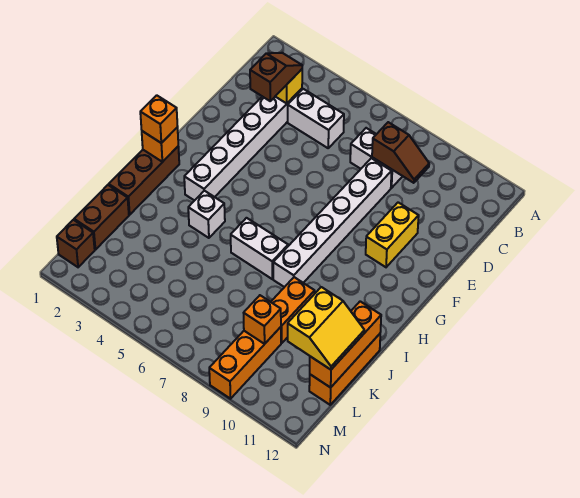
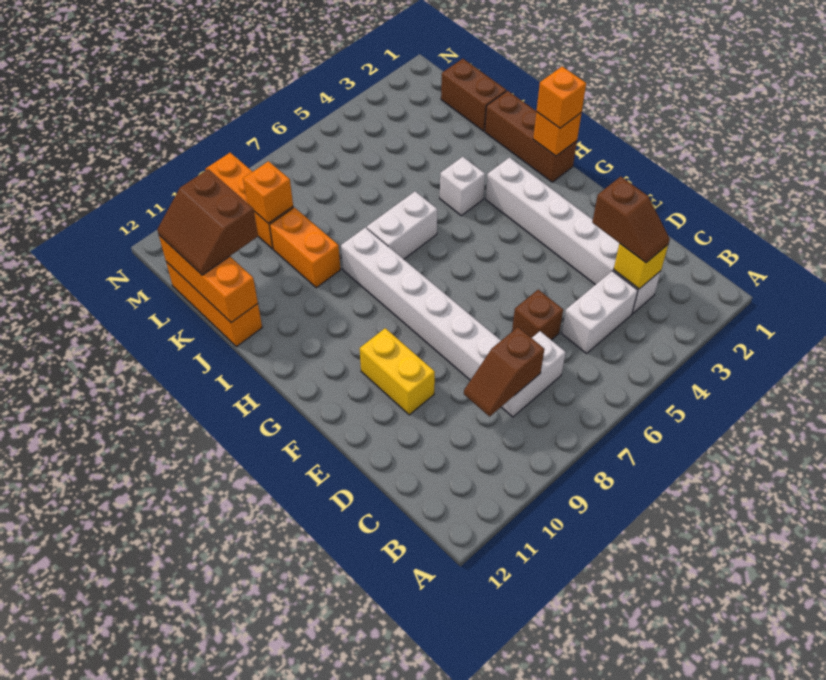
yellow slope K11:L12 level 3 top 11 -> brown slope K11:L12 level 3 top 11
brown brick M1 level 1 -> brown brick D6 level 1

